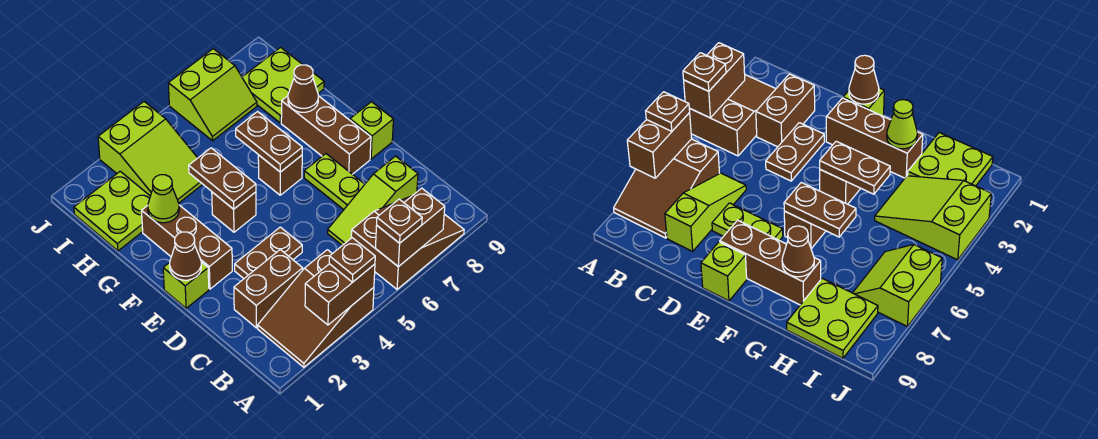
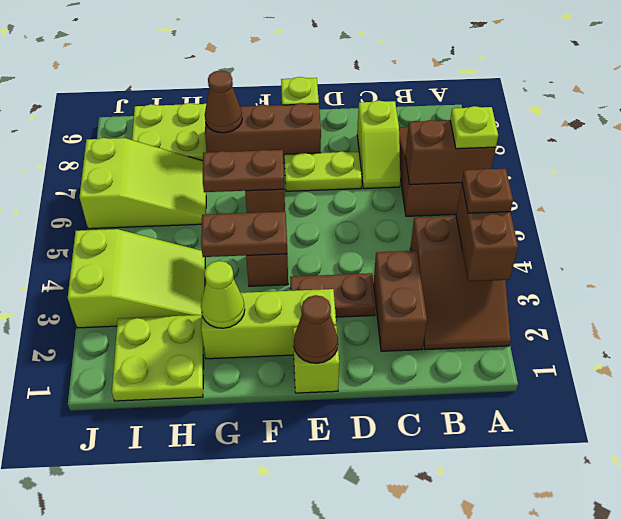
brown brick A6:A7 level 2 -> brown brick A6:B6 level 2
brown plate A6 level 3 -> lime plate A6 level 3
lime slope C6:C8 level 1 top 8 -> lime slope C7:C8 level 1 top 8
brown plate D3:D4 level 1 -> brown plate D3:E3 level 1
brown brick E2:G2 level 1 -> lime brick E2:G2 level 1
lime slope I6:J7 level 1 top J -> lime slope H6:J7 level 1 top J

